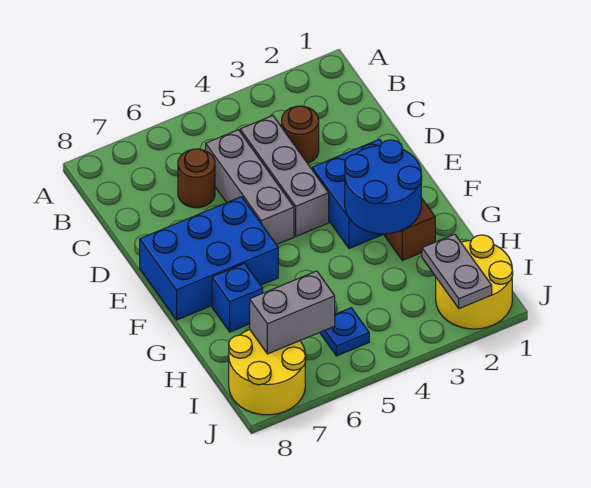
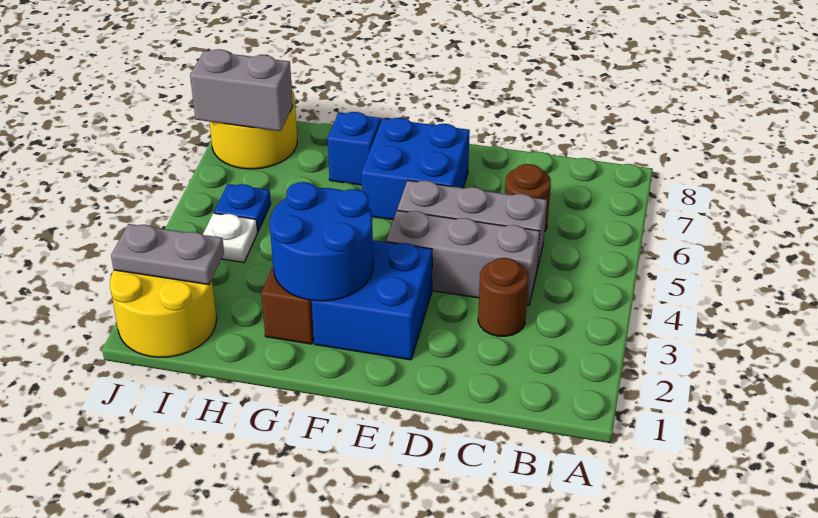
blue brick E6:F8 level 1 -> blue brick E6:F7 level 1
none -> white plate I4 level 1
grey brick I6:I7 level 2 -> grey brick I7:J7 level 2

